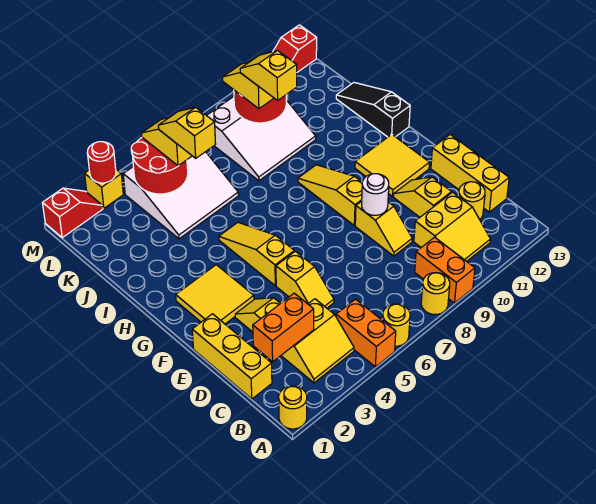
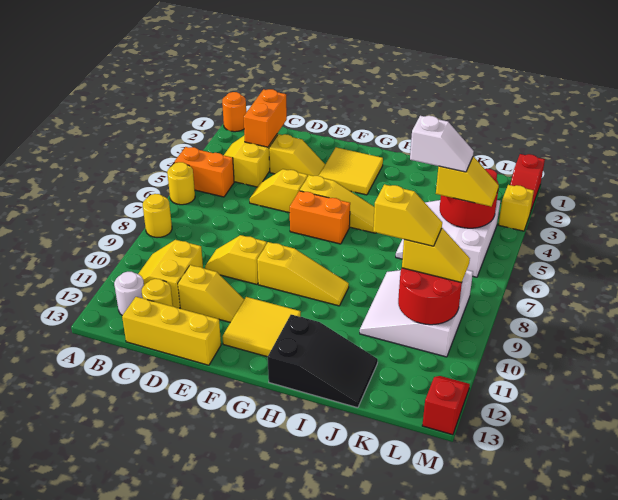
yellow round brick A1 level 1 -> orange round brick A1 level 1
orange brick A9:B9 level 1 -> orange brick F6:G6 level 1
yellow brick C1:E1 level 1 -> none
white round brick E9 level 2 -> white round brick B12 level 1
black slope H13:J13 level 1 top H -> black slope H12:J13 level 1 top H
yellow slope J5:K5 level 4 top J -> white slope J5:K5 level 4 top J
red round brick M3 level 2 -> none

